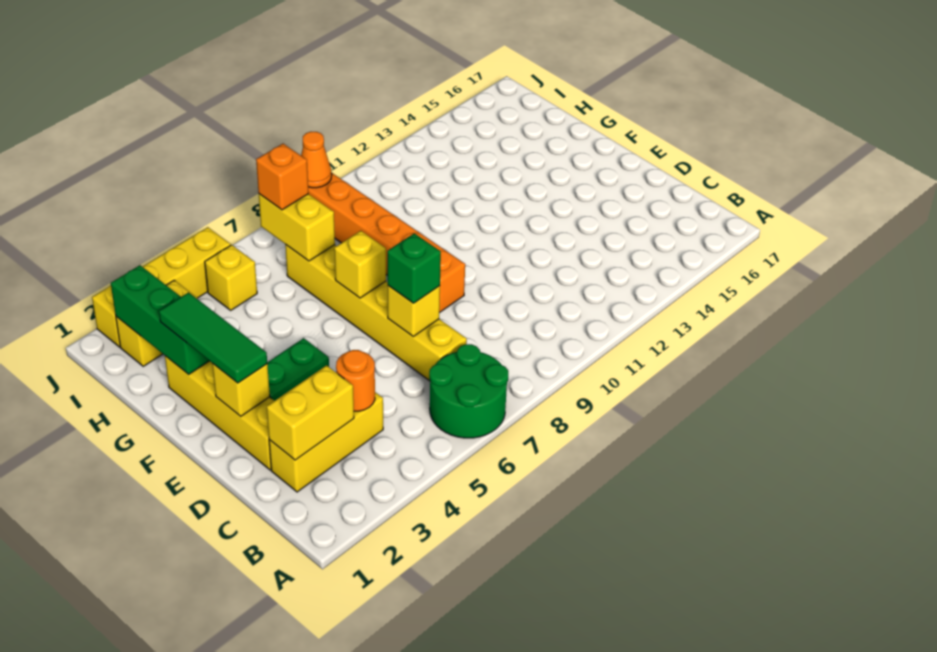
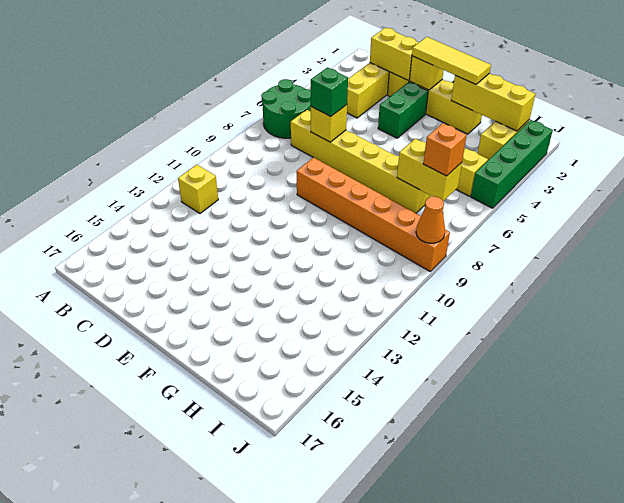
yellow brick C2:C3 level 2 -> yellow brick C2:D2 level 2
orange round brick C4 level 2 -> none
green tile E2:G2 level 3 -> yellow tile E2:G2 level 3
yellow brick F7 level 2 -> yellow brick B12 level 1
green brick G2:I2 level 2 -> yellow brick G2:I2 level 2
yellow brick J2:J5 level 1 -> green brick J2:J5 level 1

